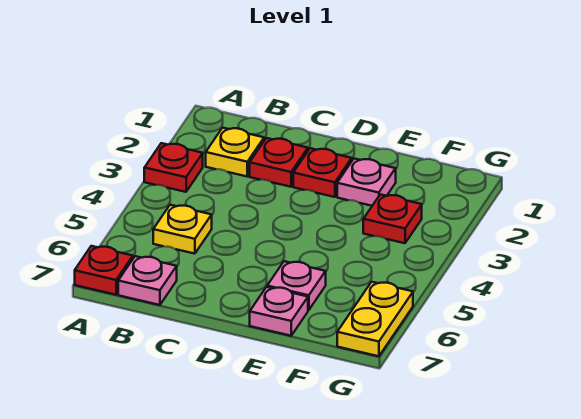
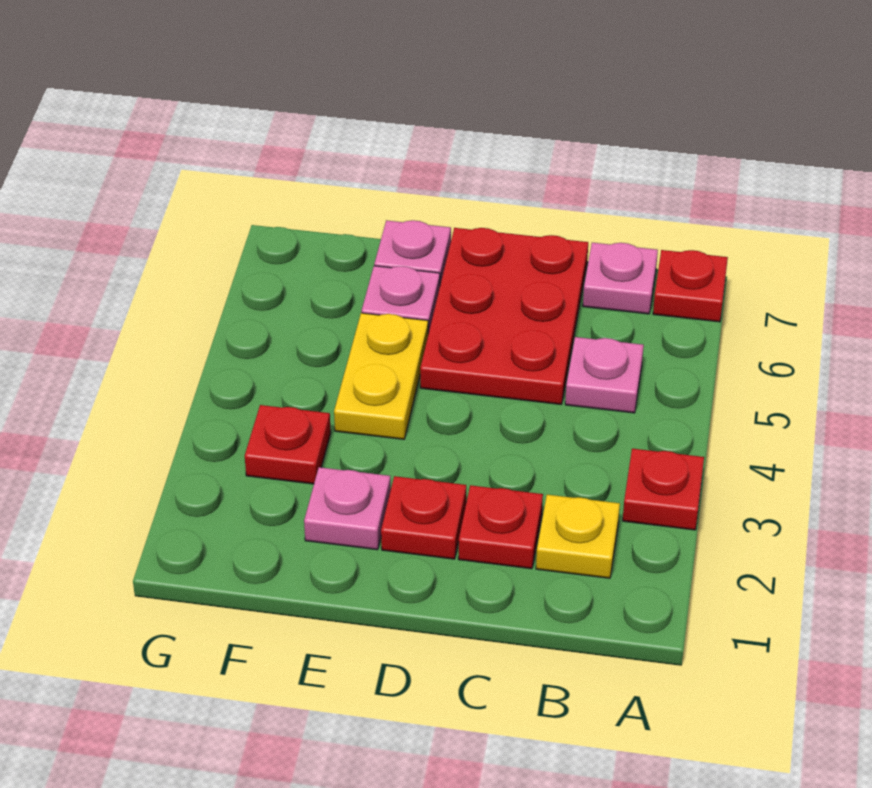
yellow plate B5 level 1 -> pink plate B5 level 1
none -> red plate C5:D7 level 1
yellow plate G6:G7 level 1 -> yellow plate E4:E5 level 1

